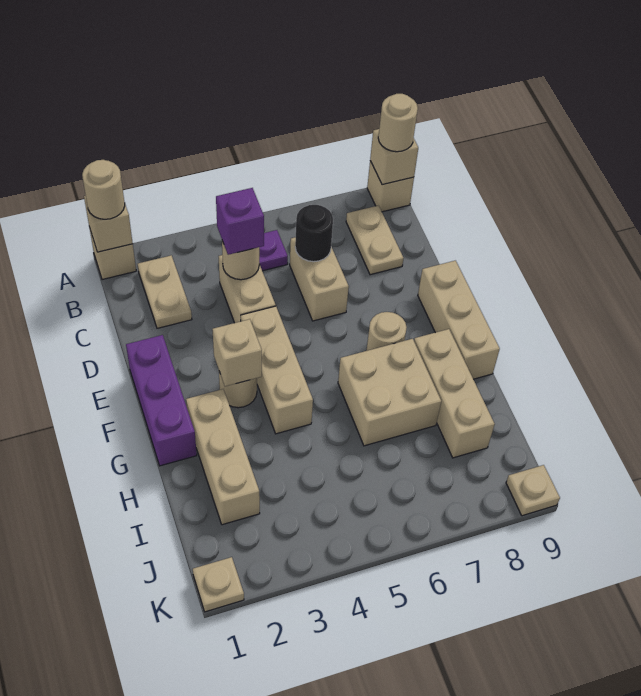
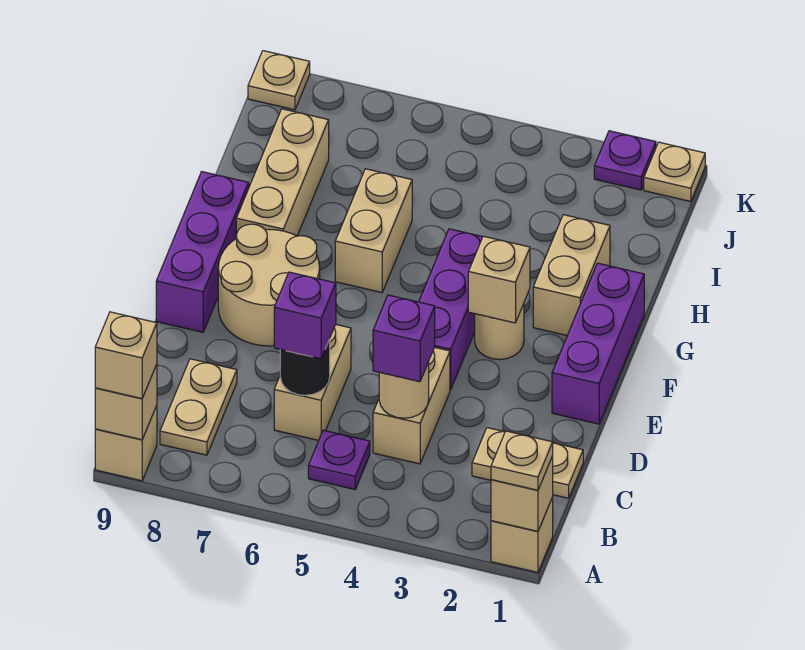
tan round brick A1 level 3 -> tan plate A1 level 3
tan round brick A9 level 3 -> tan brick A9 level 3
tan plate B2:C2 level 1 -> tan plate C1:C2 level 1
none -> purple brick C6 level 3
tan brick E4:G4 level 1 -> purple brick E4:G4 level 1
tan brick E9:G9 level 1 -> purple brick E9:G9 level 1
tan round brick F7 level 1 -> tan round brick E7:F8 level 1
tan brick G2:I2 level 1 -> tan brick G2:H2 level 1
tan brick G6:H7 level 1 -> tan brick G6:H6 level 1
none -> purple plate K2 level 1

